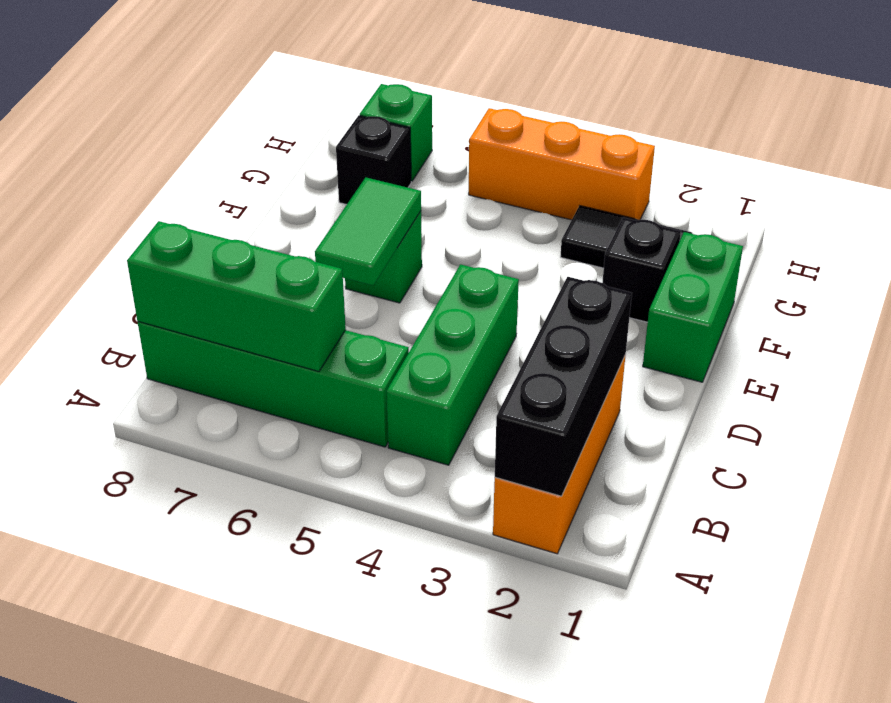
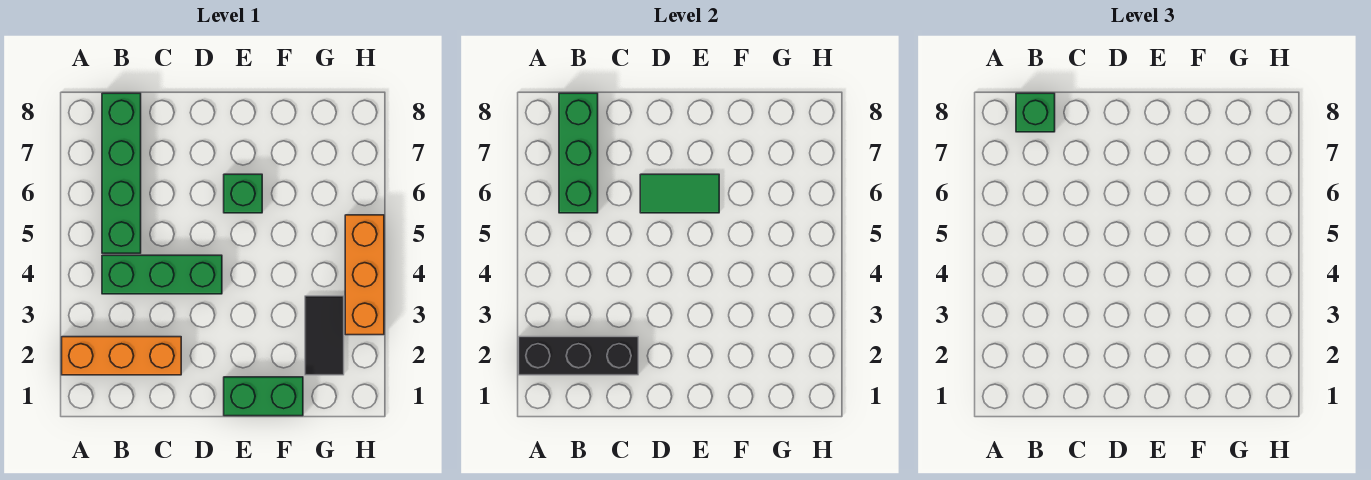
black brick F2 level 1 -> none
black brick G7 level 1 -> none
green brick H7 level 1 -> green brick B8 level 3

